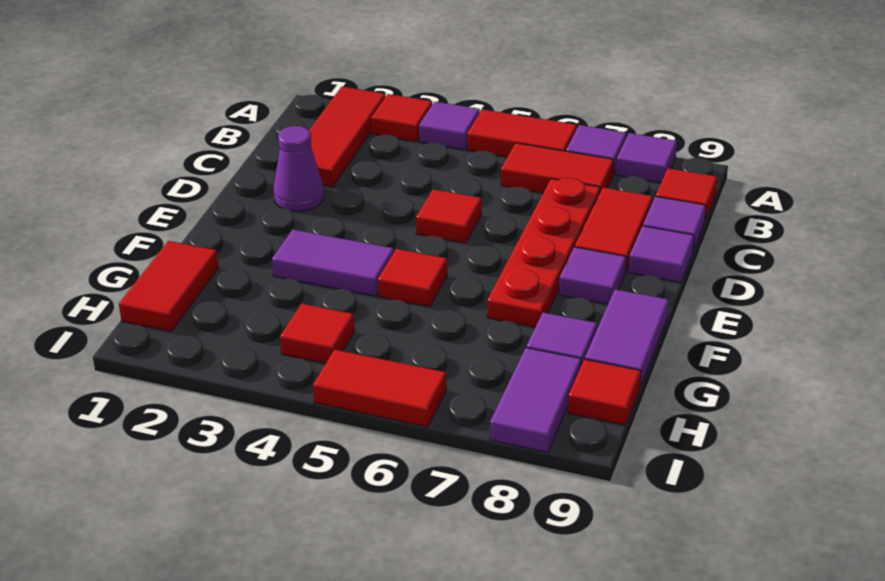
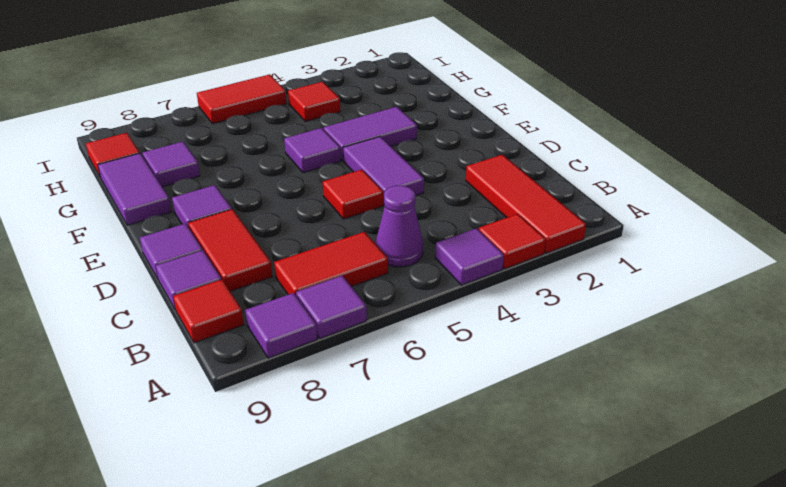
red tile A5:A6 level 1 -> none
red plate C7:F7 level 1 -> none
purple cone D2 level 1 -> purple cone B5 level 1
red tile F5 level 1 -> purple tile F5 level 1
red tile G1:H1 level 1 -> none
purple tile H8:I8 level 1 -> purple tile D4:E4 level 1

